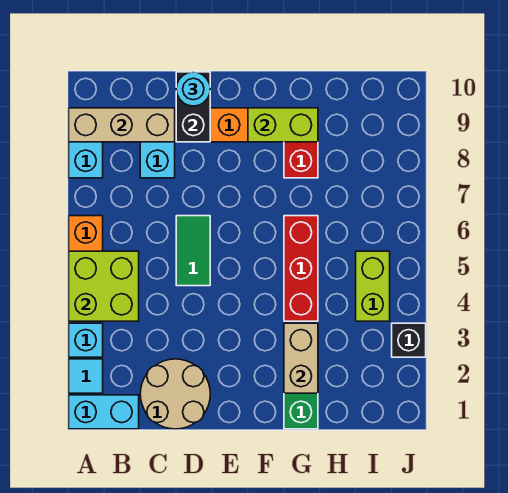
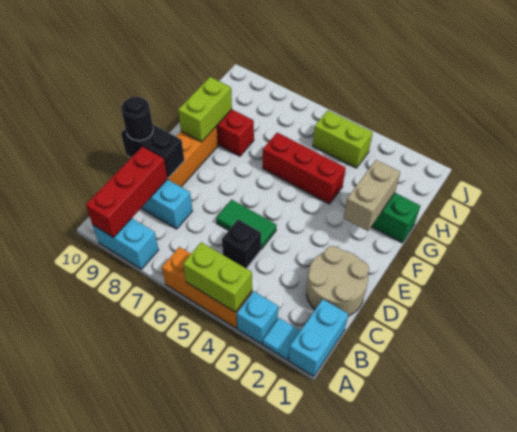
lime brick A4:B5 level 2 -> lime brick A4:A5 level 2
tan brick A9:C9 level 2 -> red brick A9:C9 level 2
cyan round brick D10 level 3 -> black round brick D10 level 3
tan brick G2:G3 level 2 -> tan brick F2:G2 level 2
black brick J3 level 1 -> black brick C5 level 1

